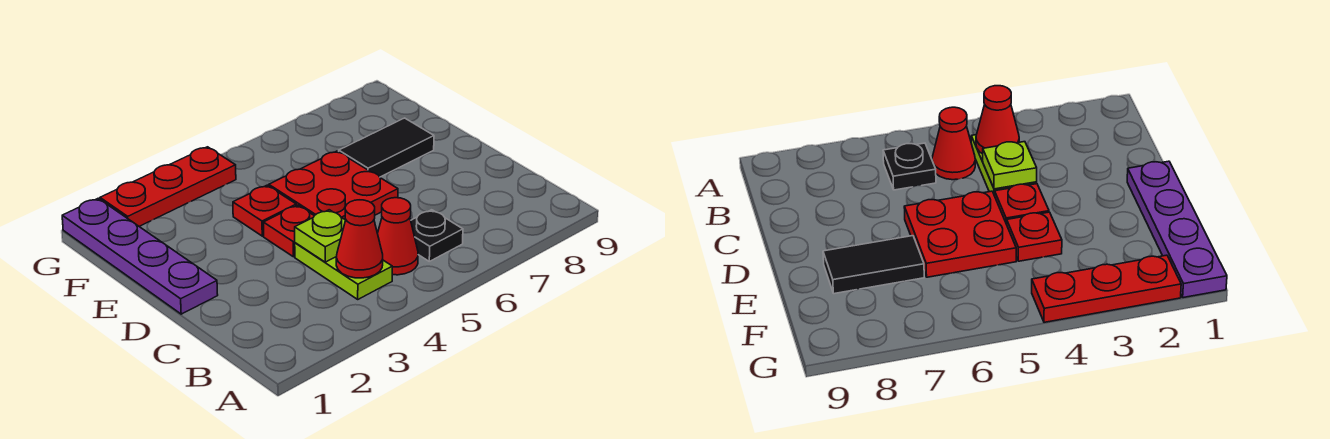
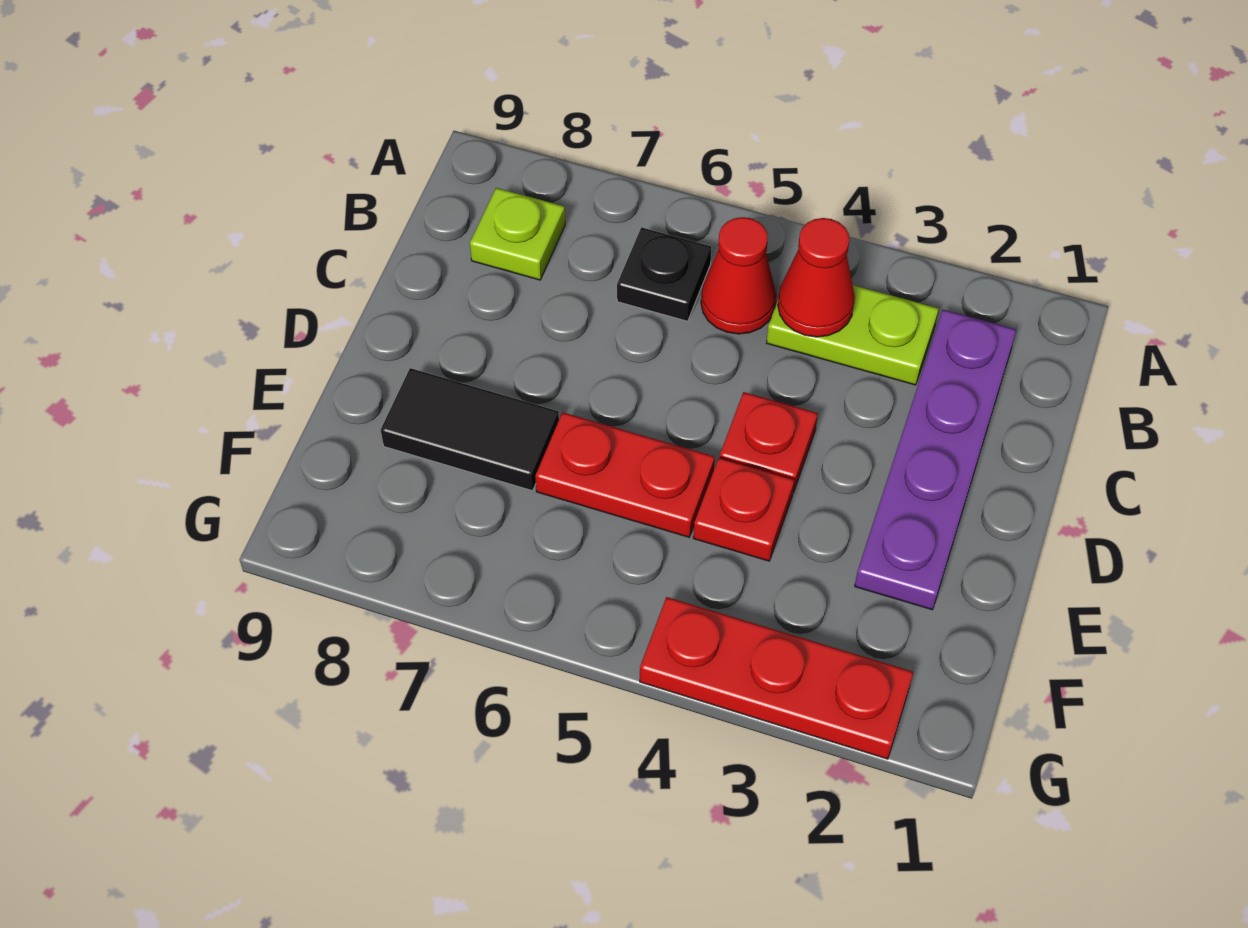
lime plate B4:C4 level 1 -> lime plate B3:B4 level 1
lime plate C4 level 2 -> lime plate B8 level 1
purple plate D1:G1 level 1 -> purple plate B2:E2 level 1
red plate D5:E6 level 1 -> red plate E5:E6 level 1

